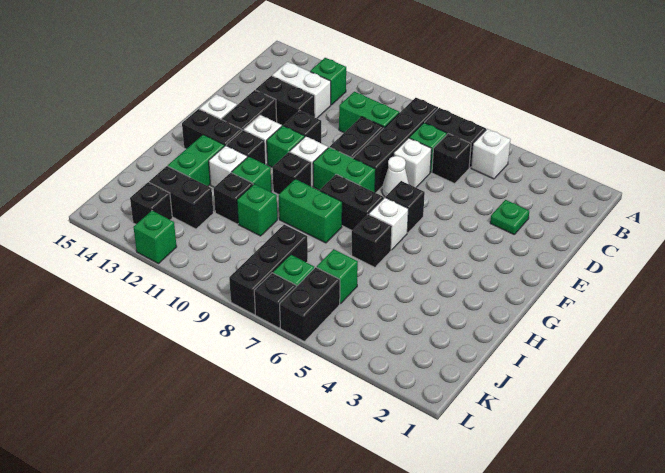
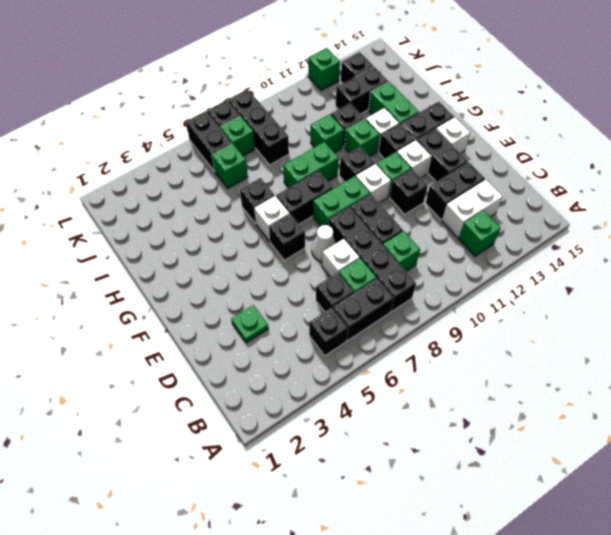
white brick B5 level 1 -> black brick B5 level 1
green brick C9:C10 level 1 -> green brick C9 level 1

